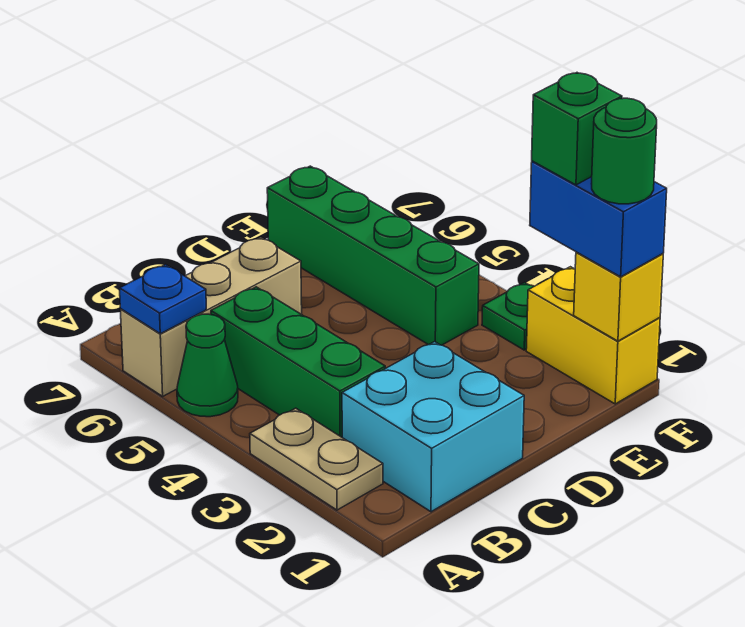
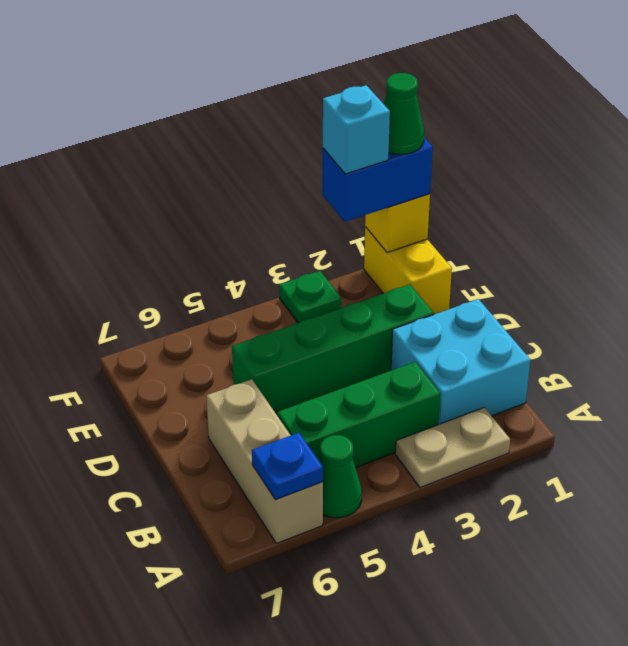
green brick E4:E7 level 1 -> green brick D2:D5 level 1
yellow brick F1:F2 level 1 -> yellow brick E1:F1 level 1
green round brick F1 level 4 -> green cone F1 level 4
green brick F2 level 4 -> cyan brick F2 level 4

